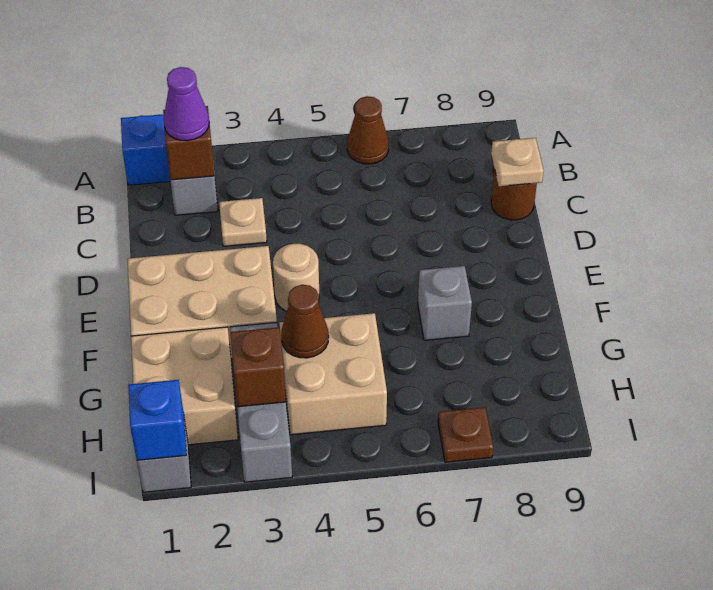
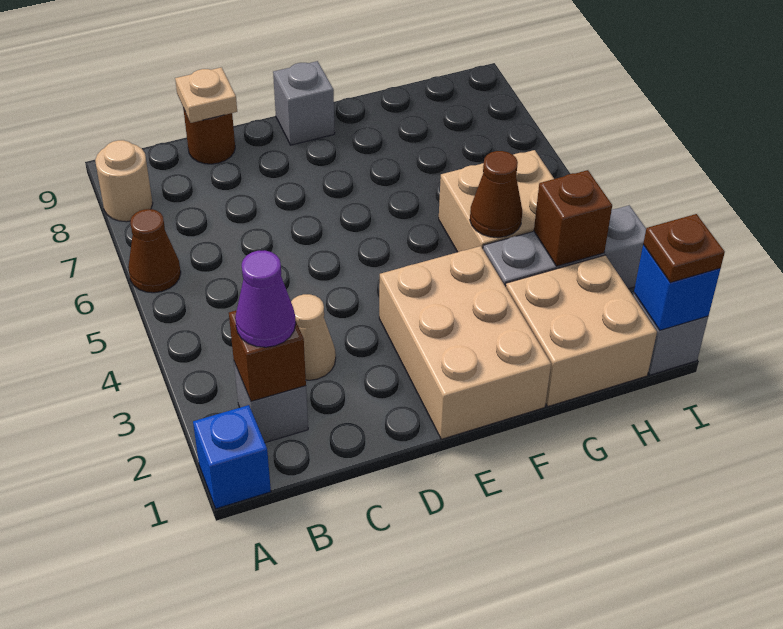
tan plate C3 level 1 -> tan cone C3 level 1
tan round brick E4 level 1 -> tan round brick A8 level 1
grey brick F7 level 1 -> grey brick E9 level 1
brown plate I7 level 1 -> brown plate I1 level 3

